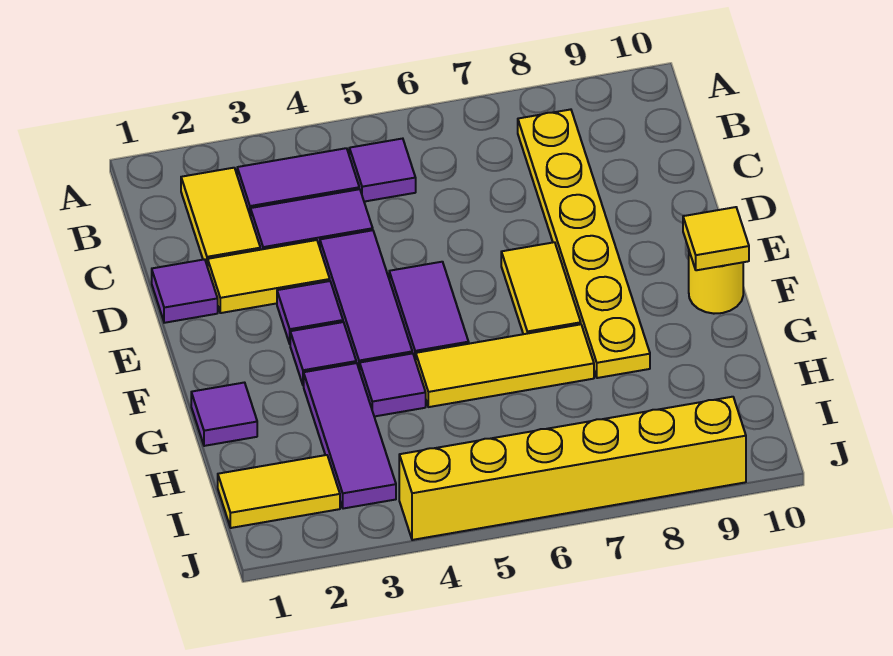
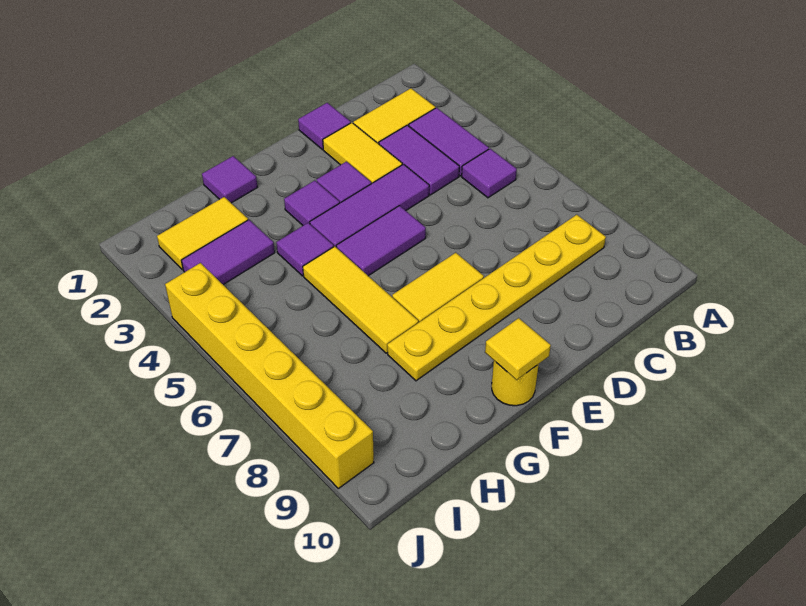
purple tile G3:I3 level 1 -> purple tile H3:I3 level 1
yellow tile I1:I2 level 1 -> yellow tile H2:I2 level 1

